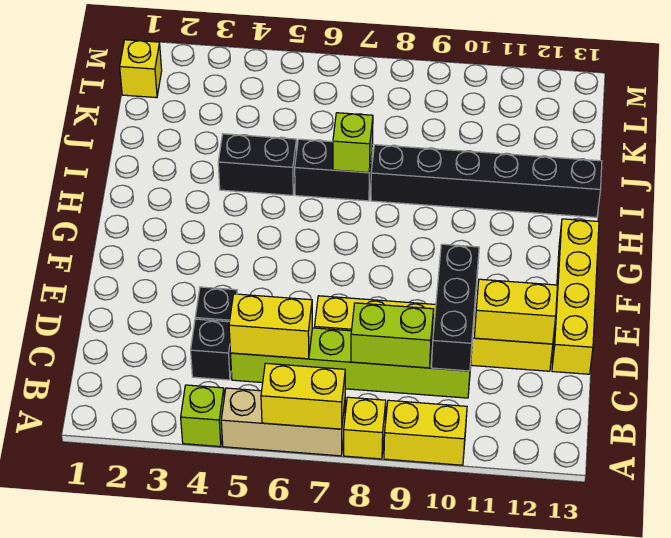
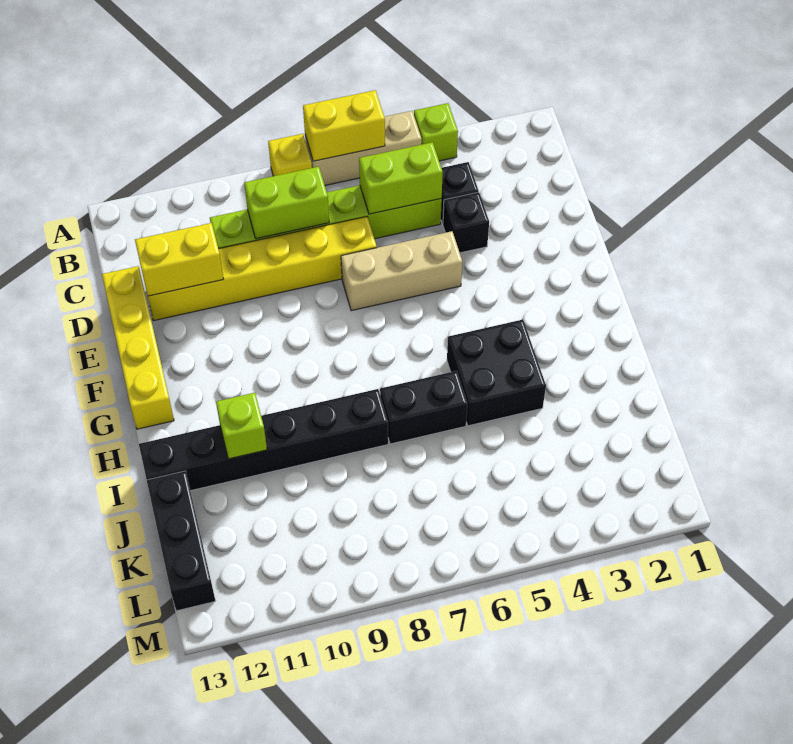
yellow brick A9:A10 level 1 -> none
yellow brick C5:C6 level 2 -> lime brick C5:C6 level 2
black brick C10:E10 level 2 -> black brick J13:L13 level 1
none -> tan brick E5:E7 level 1
black brick I4:I5 level 1 -> black brick H4:I5 level 1
lime brick I7 level 2 -> lime brick I11 level 2
yellow brick L1 level 1 -> none

